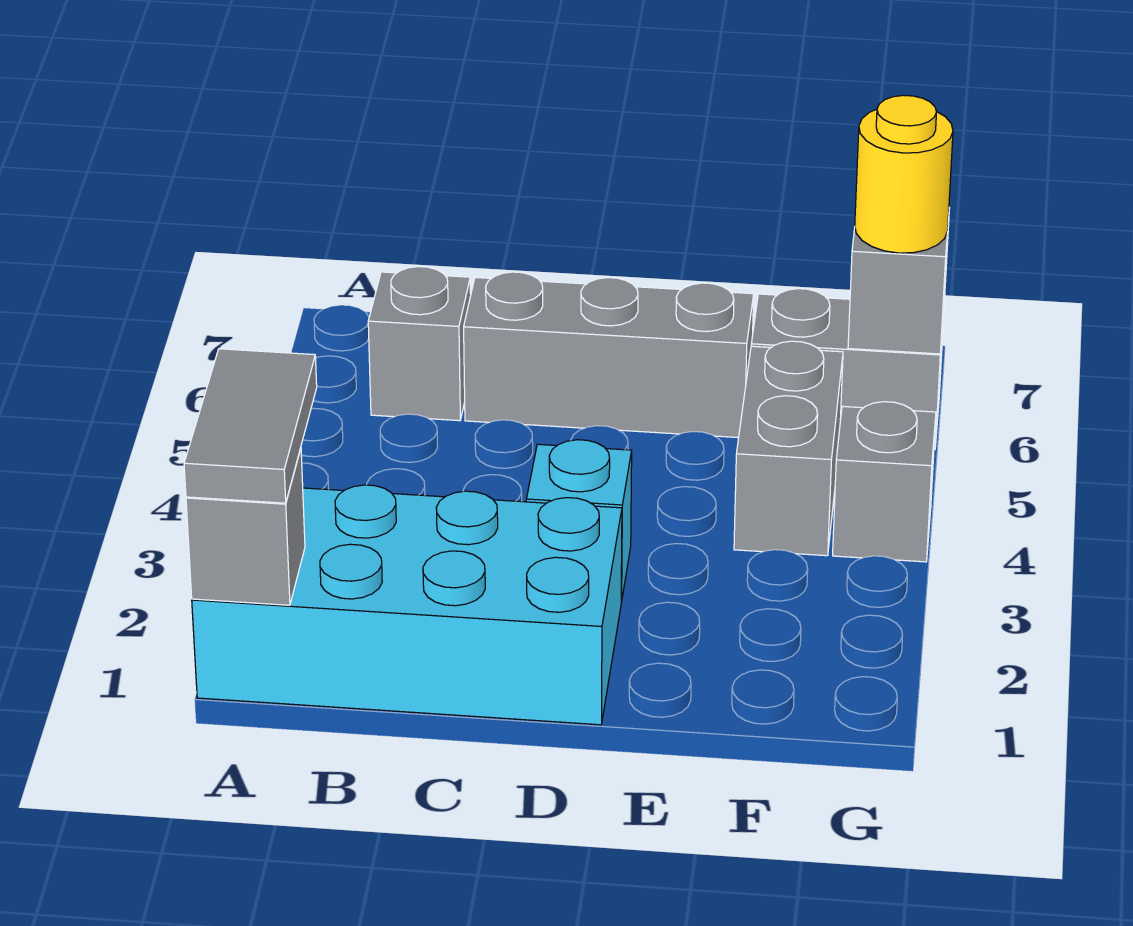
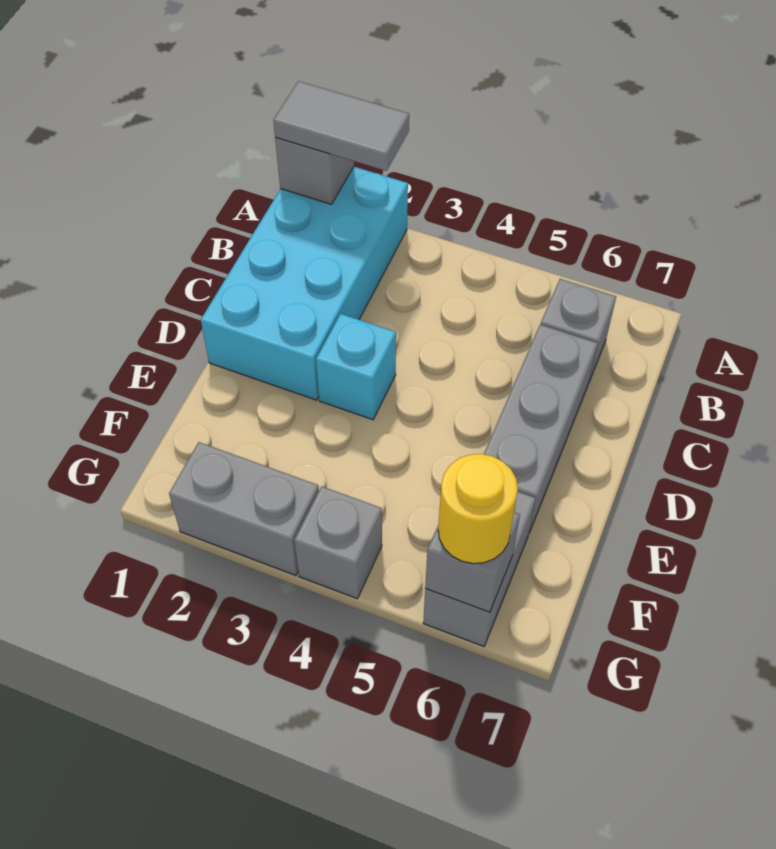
grey brick F4:F5 level 1 -> grey brick G2:G3 level 1

